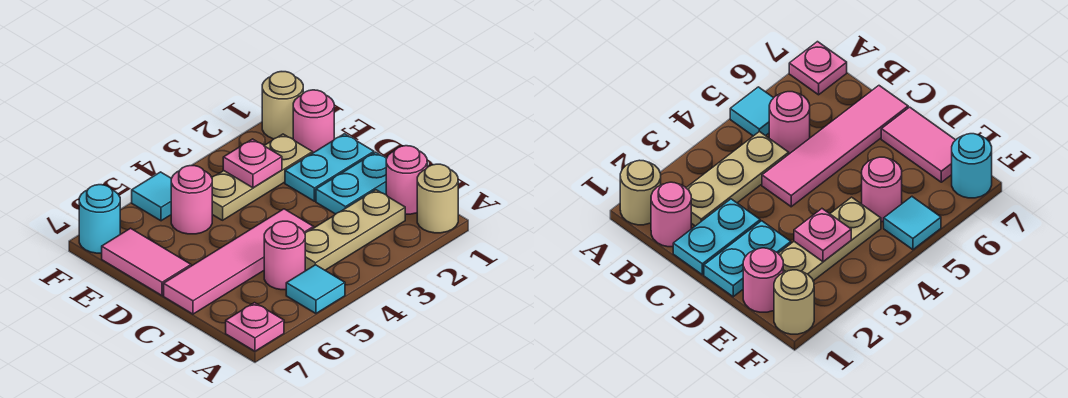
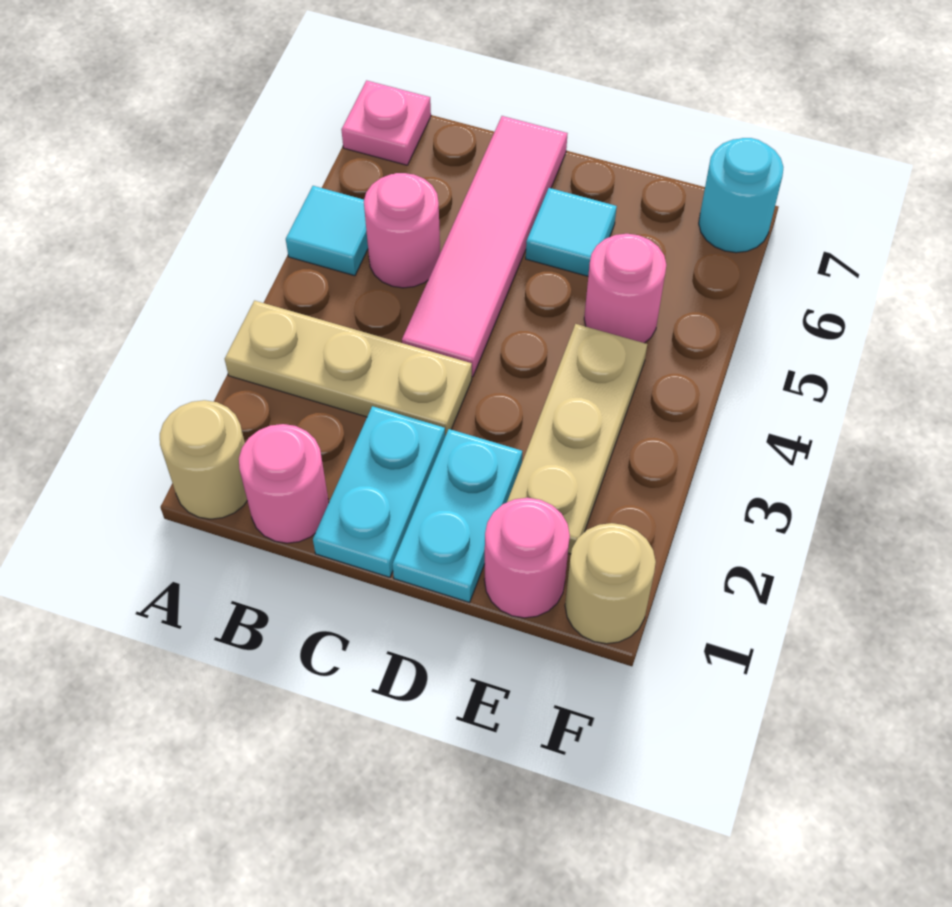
tan plate B2:B4 level 1 -> tan plate A3:C3 level 1
pink tile D7:E7 level 1 -> none
pink plate E3 level 2 -> none
cyan tile F5 level 1 -> cyan tile D6 level 1

